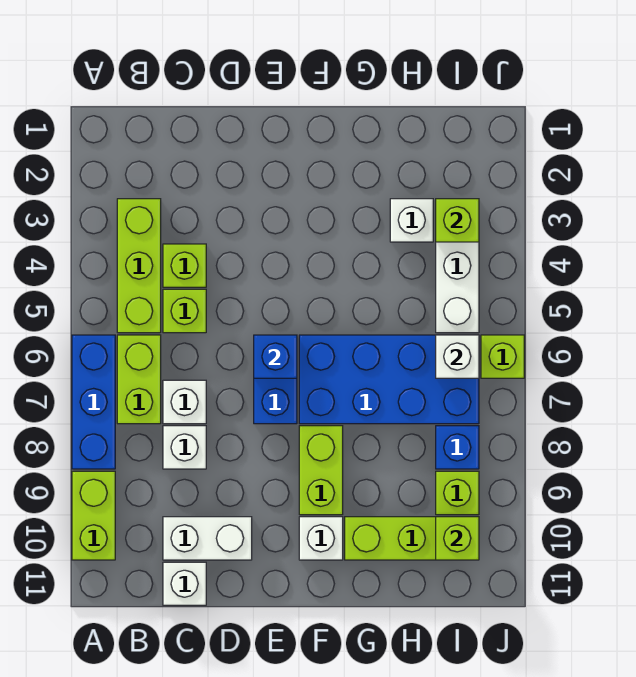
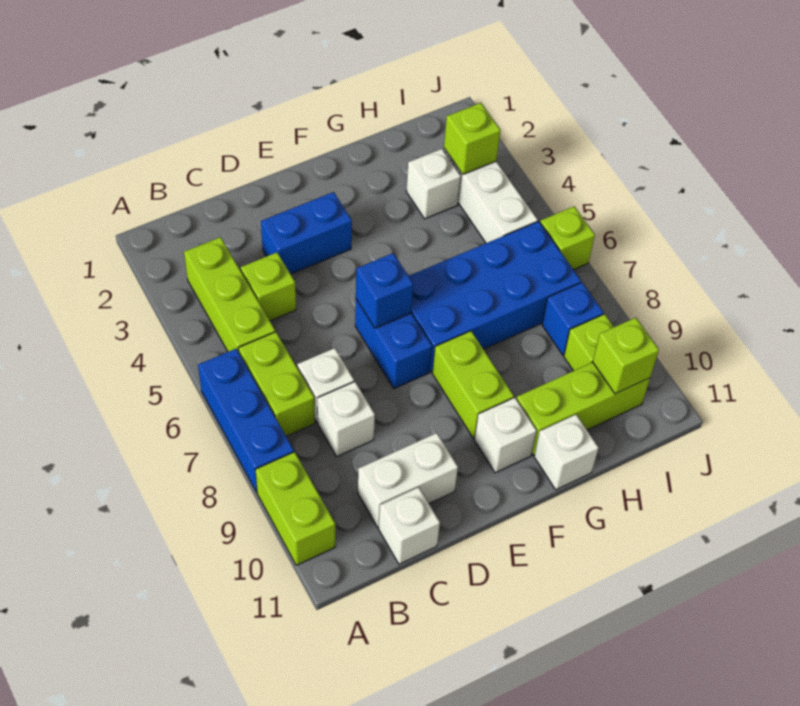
lime brick C5 level 1 -> none
none -> blue brick D3:E3 level 1
white brick I6 level 2 -> white brick G11 level 1

